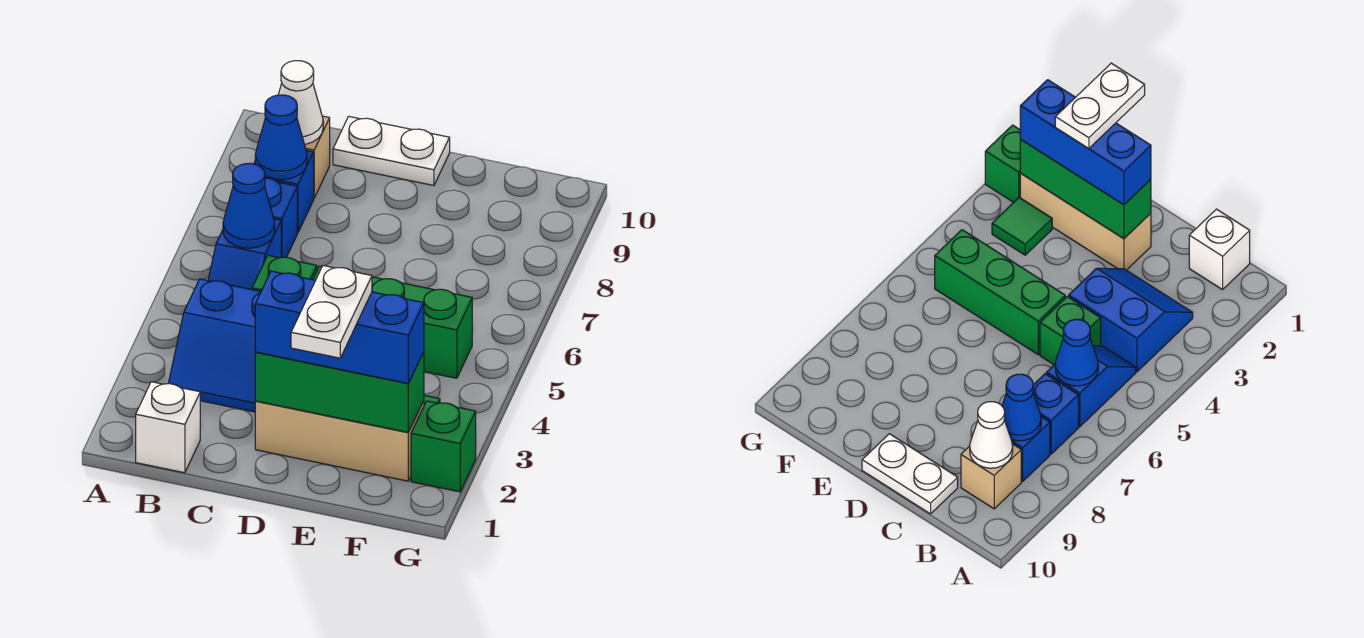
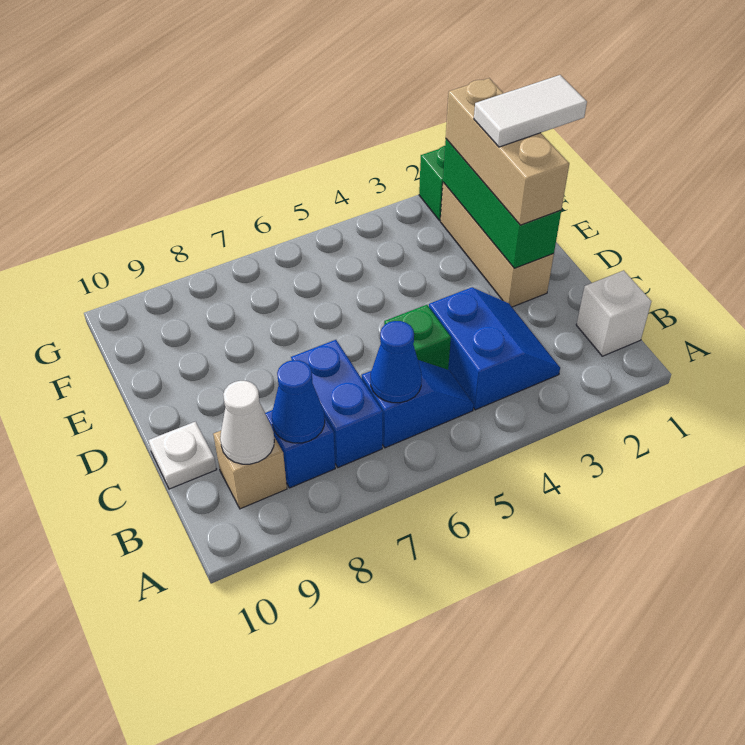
blue brick B7 level 1 -> blue brick B7:C7 level 1
white plate C10:D10 level 1 -> white plate C10 level 1
blue brick D2:F2 level 3 -> tan brick D2:F2 level 3
green brick D5:F5 level 1 -> none
white plate E1:E2 level 4 -> white tile E1:E2 level 4
green tile F3 level 1 -> none

